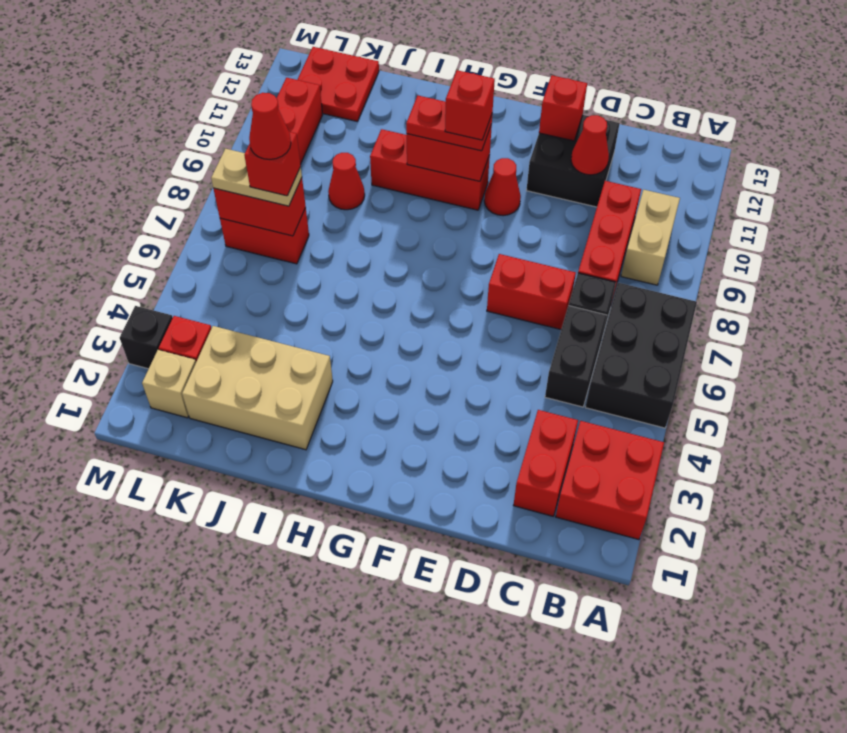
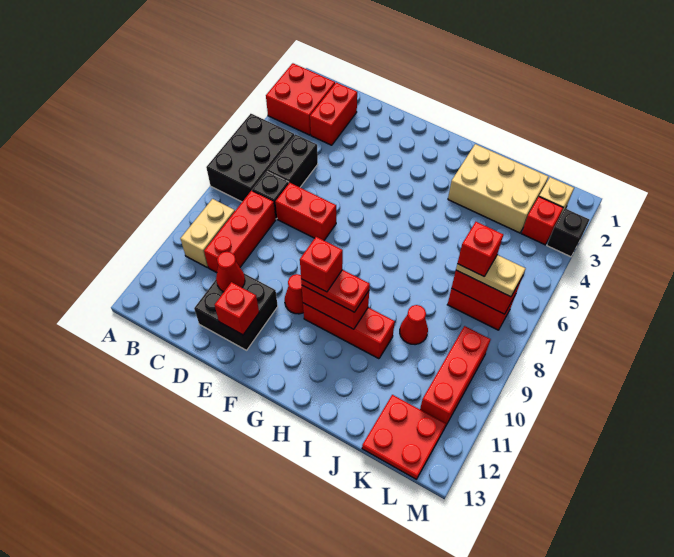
red cone K7 level 5 -> none

